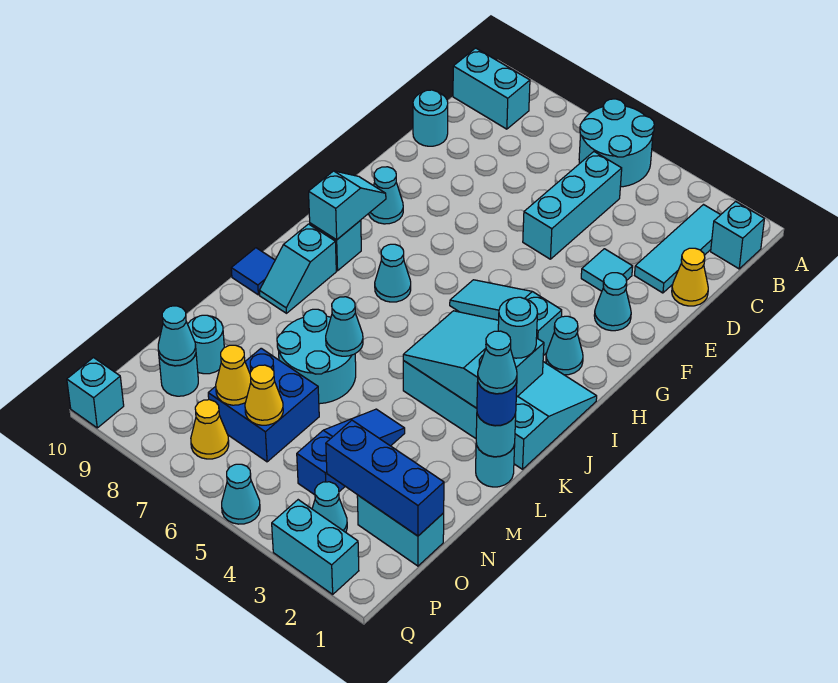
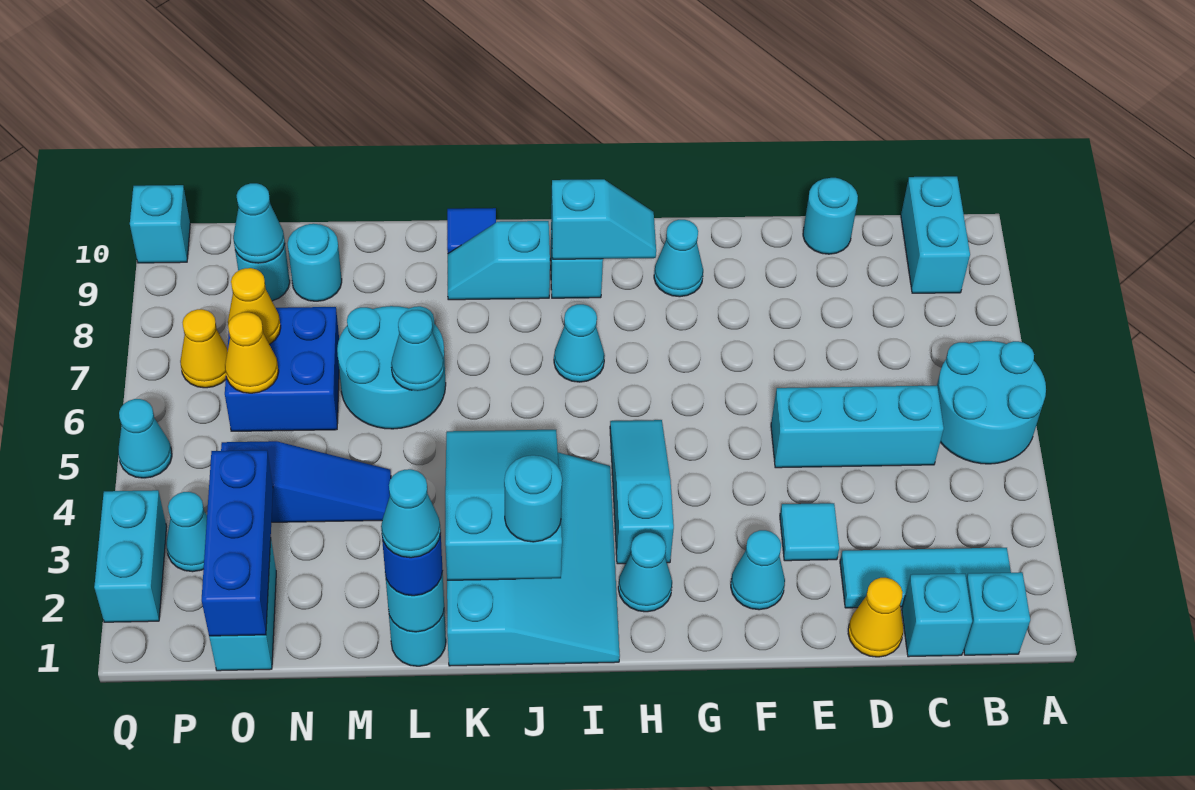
none -> cyan brick C1 level 1

